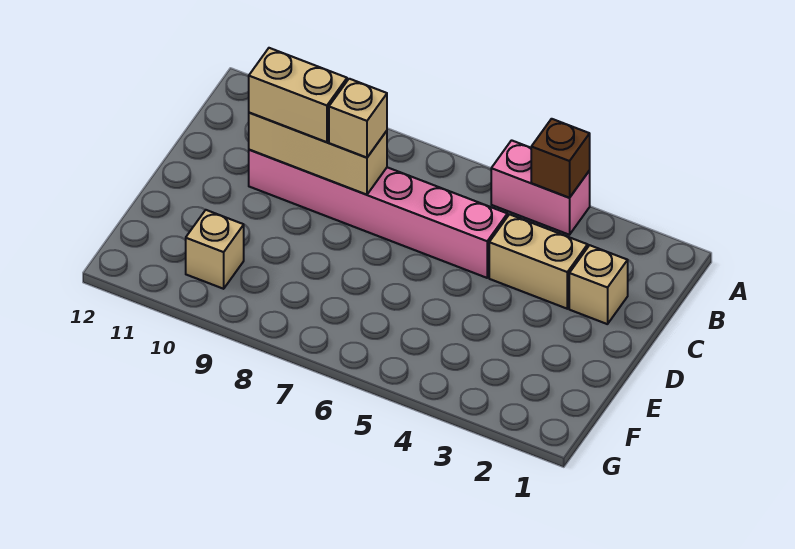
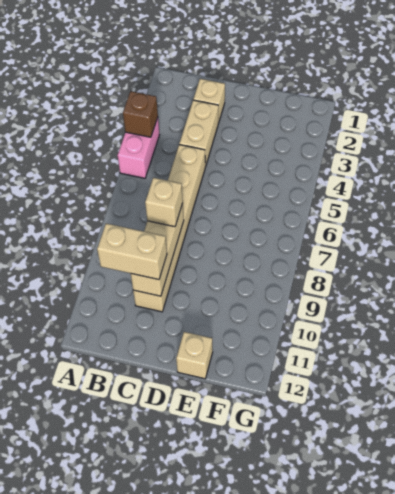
pink brick C5:C10 level 1 -> tan brick C5:C10 level 1
tan brick C9:C10 level 3 -> tan brick B10:C10 level 3
tan brick F10 level 1 -> tan brick E12 level 1

